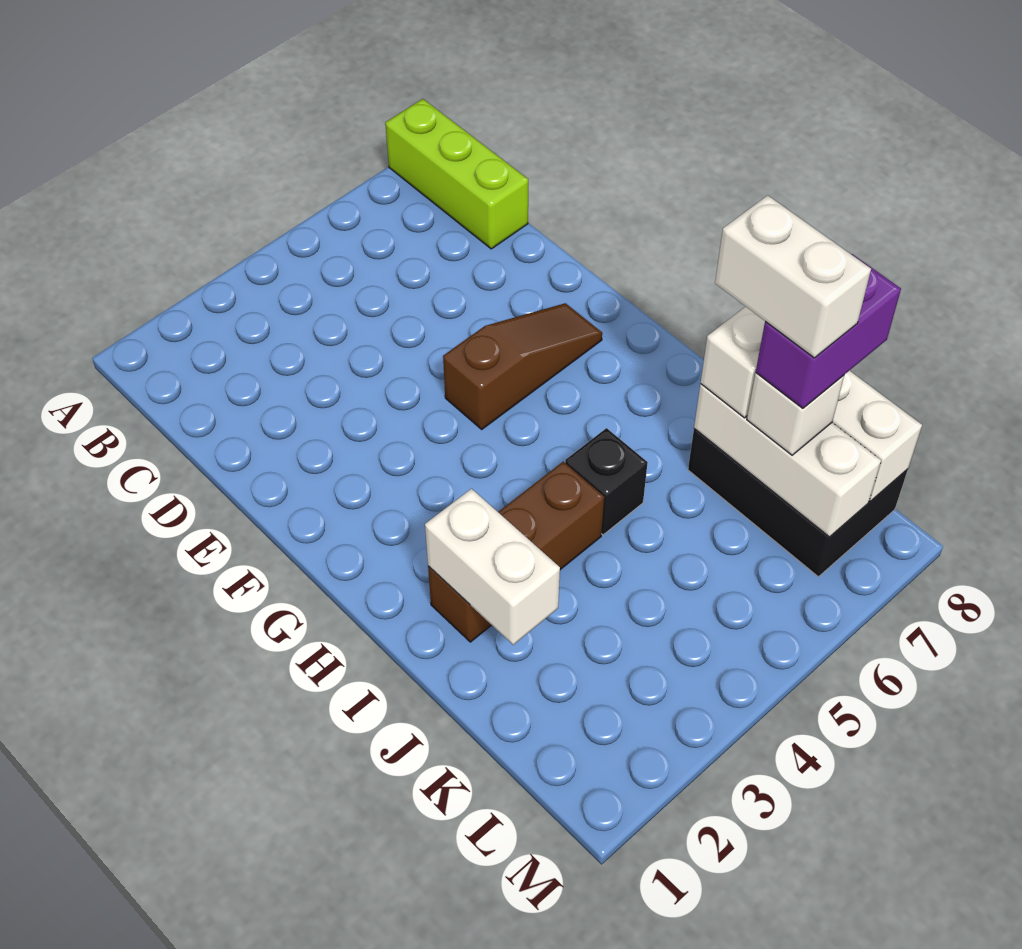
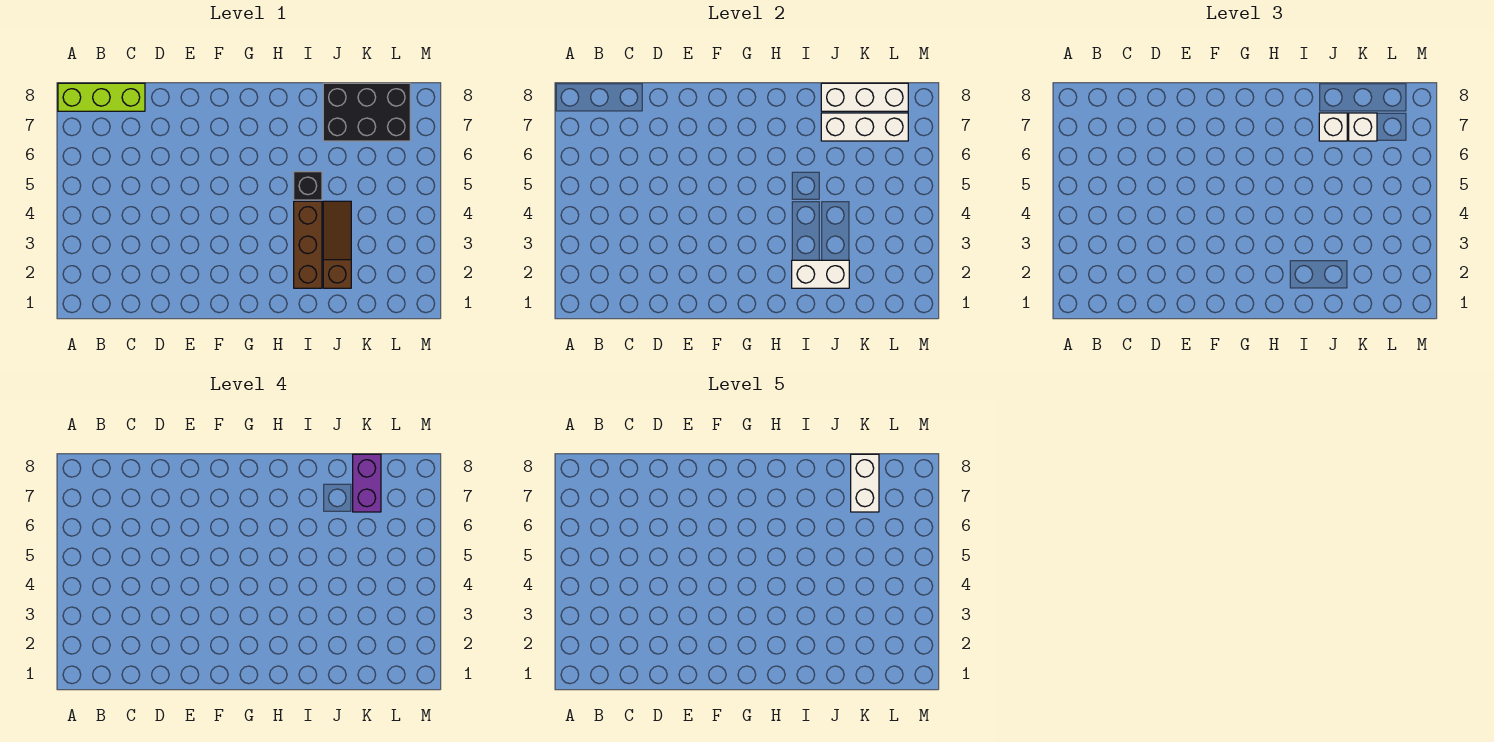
brown slope F5:F7 level 1 top 5 -> brown slope J2:J4 level 1 top 2
white brick J7:K7 level 5 -> white brick K7:K8 level 5

